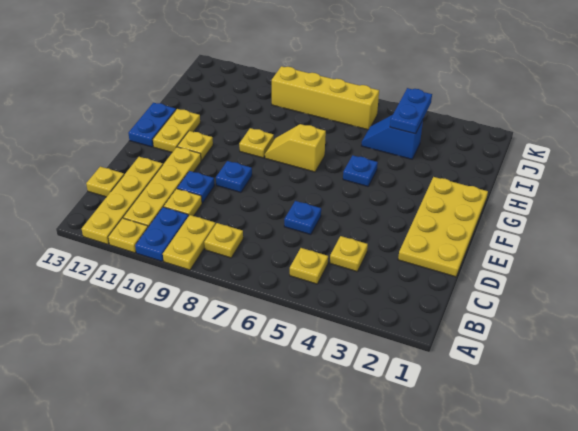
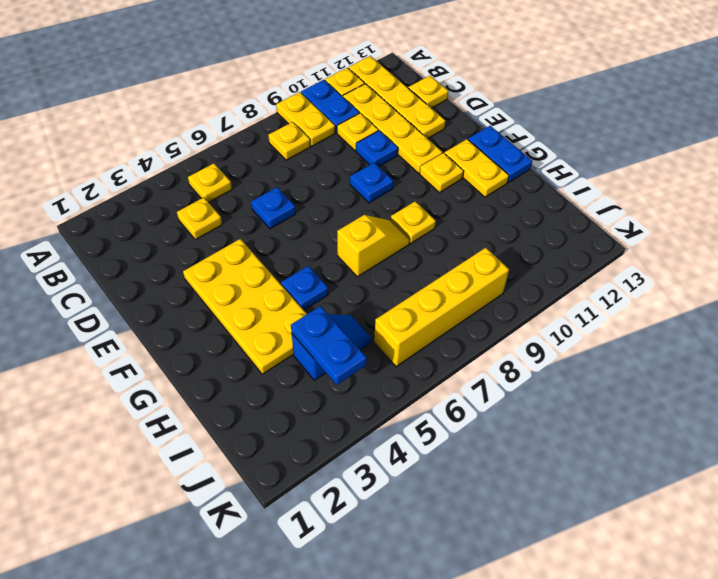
yellow plate D1:G2 level 1 -> yellow plate E3:H4 level 1

